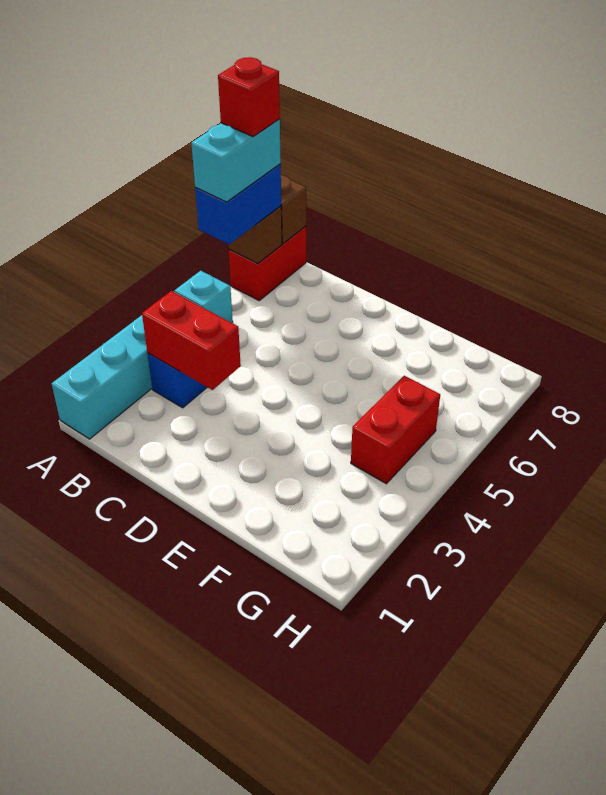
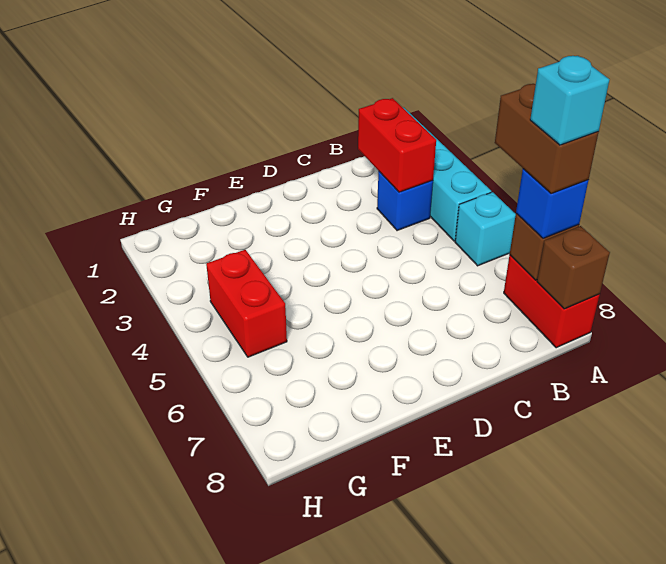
blue brick A6:A7 level 3 -> blue brick A7 level 3
cyan brick A6:A7 level 4 -> brown brick A6:A7 level 4
red brick A7 level 5 -> cyan brick A7 level 5
red brick B3:C3 level 2 -> red brick B2:B3 level 2

